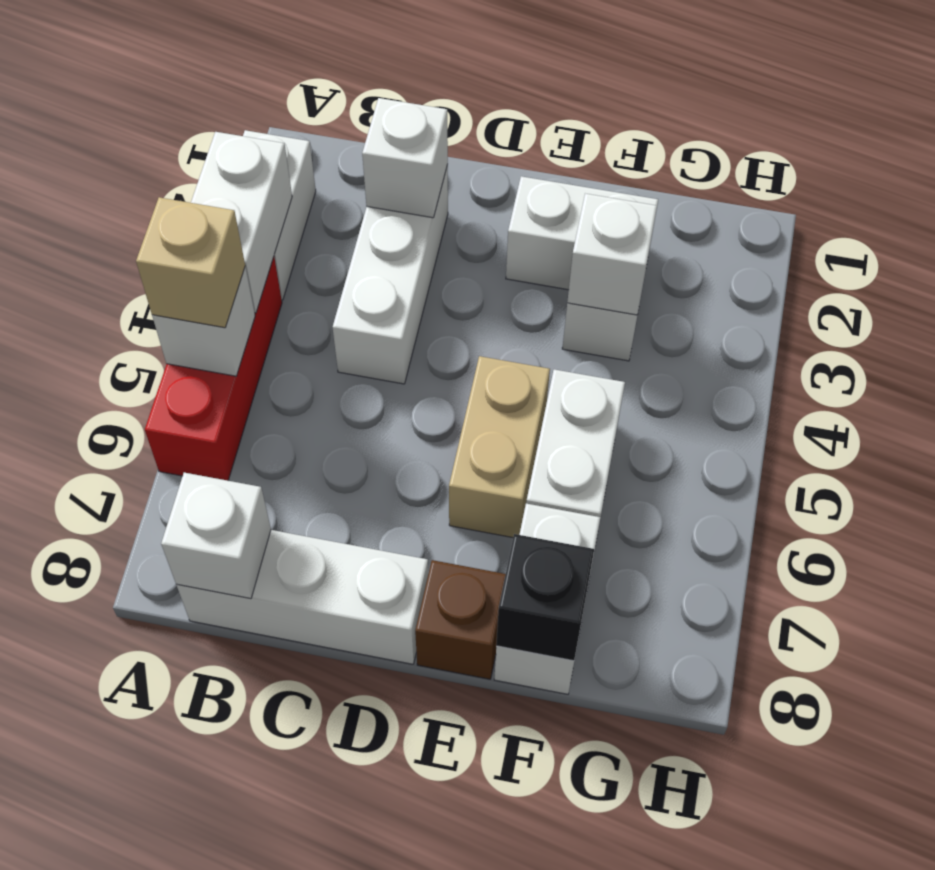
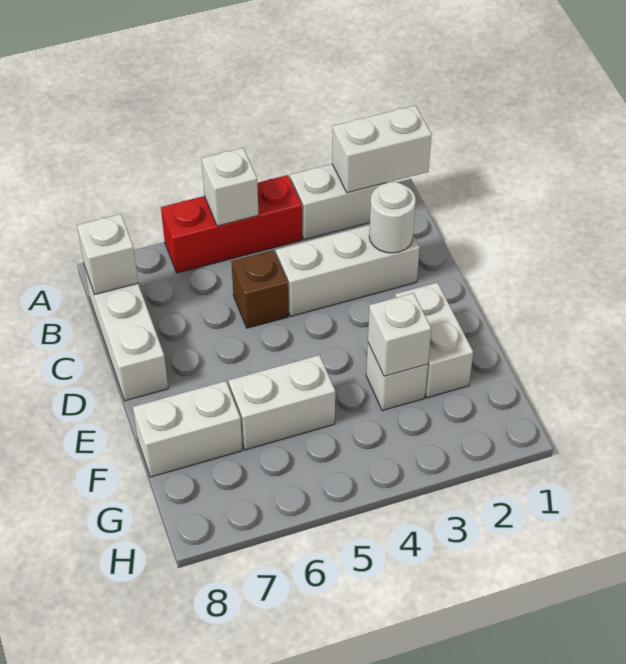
white brick A3:A4 level 2 -> white brick A1:A2 level 2
tan brick A5 level 3 -> none
white brick C2 level 2 -> white round brick C2 level 2
tan brick E5:E6 level 1 -> none
brown brick E8 level 1 -> brown brick C5 level 1
black brick F8 level 2 -> none

